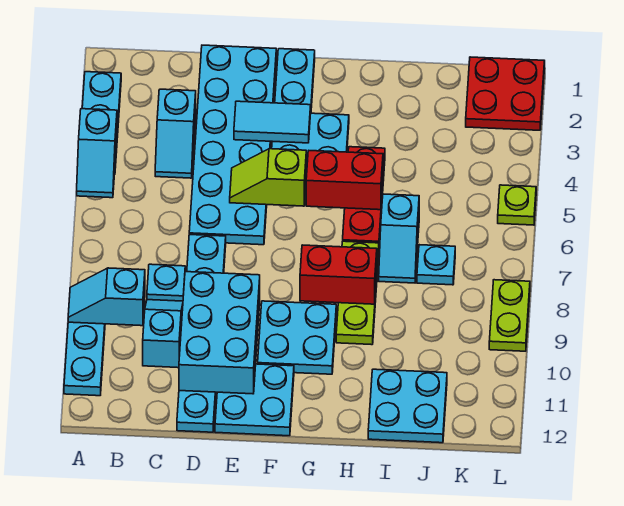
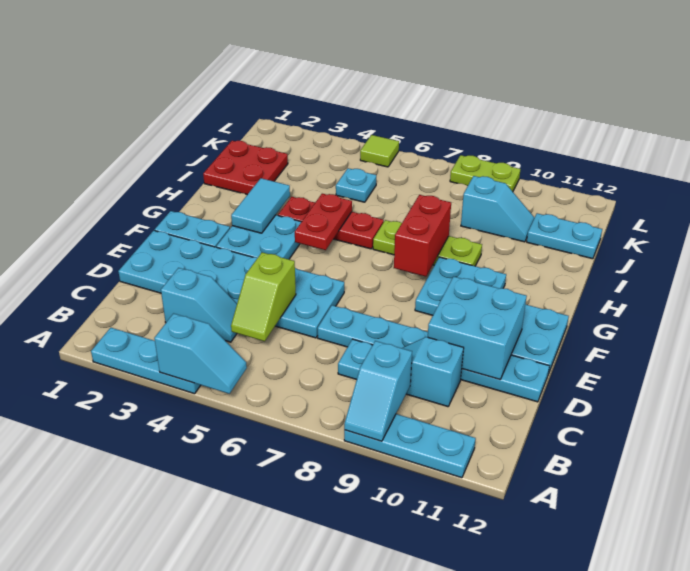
cyan brick D9:E11 level 2 -> cyan brick D10:E11 level 2
cyan tile E3:F3 level 2 -> cyan tile G3:H3 level 2
lime slope E5:F5 level 2 top F -> lime slope C5:D5 level 2 top D
red brick G5:H5 level 2 -> red plate G5:H5 level 2
cyan slope I6:I7 level 1 top 6 -> cyan slope J9:J10 level 1 top 9
cyan plate I11:J12 level 1 -> cyan plate J11:J12 level 1
cyan plate J7 level 1 -> cyan plate J5 level 1
red plate K1:L2 level 1 -> red plate I1:J2 level 1
lime plate L5 level 1 -> lime tile L5 level 1

